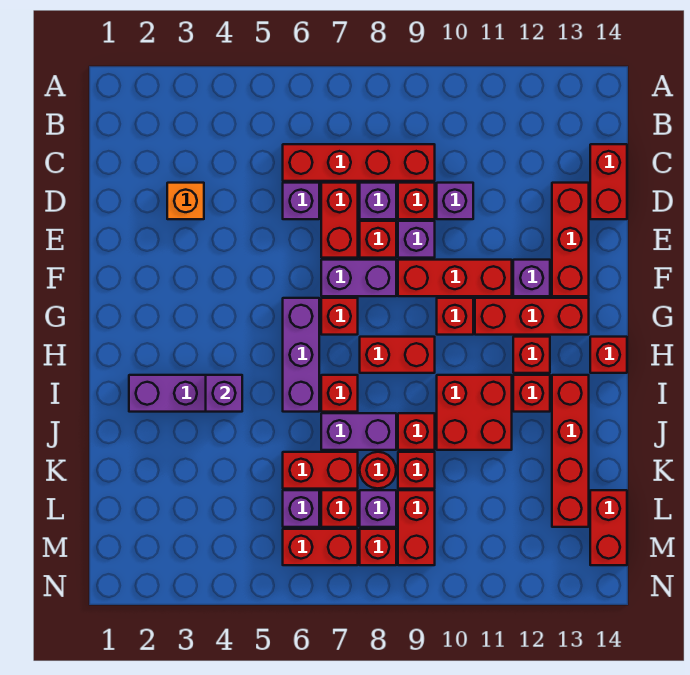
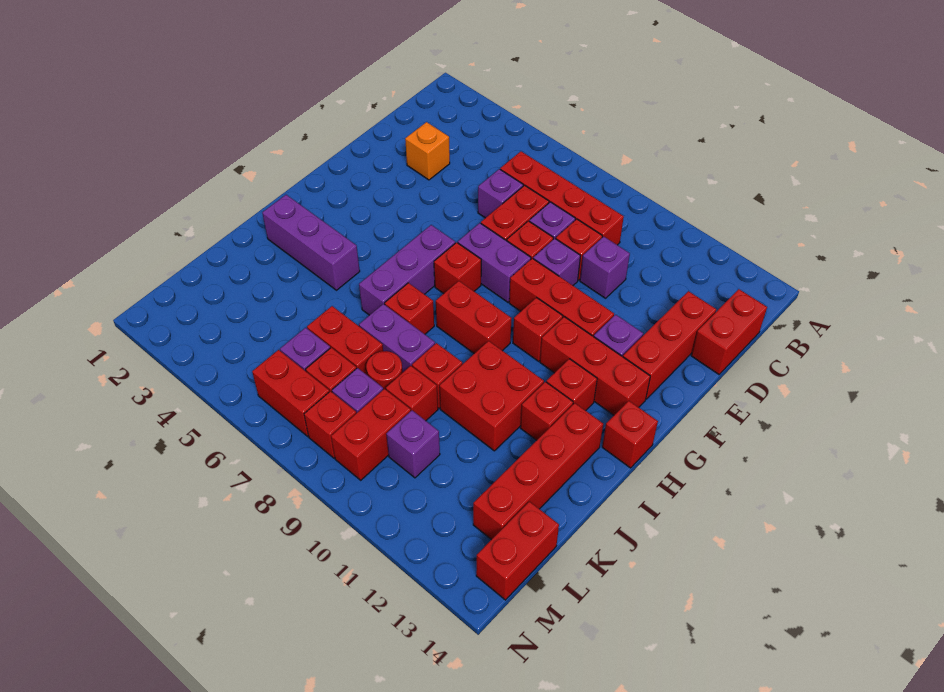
purple brick I4 level 2 -> purple brick L10 level 1

